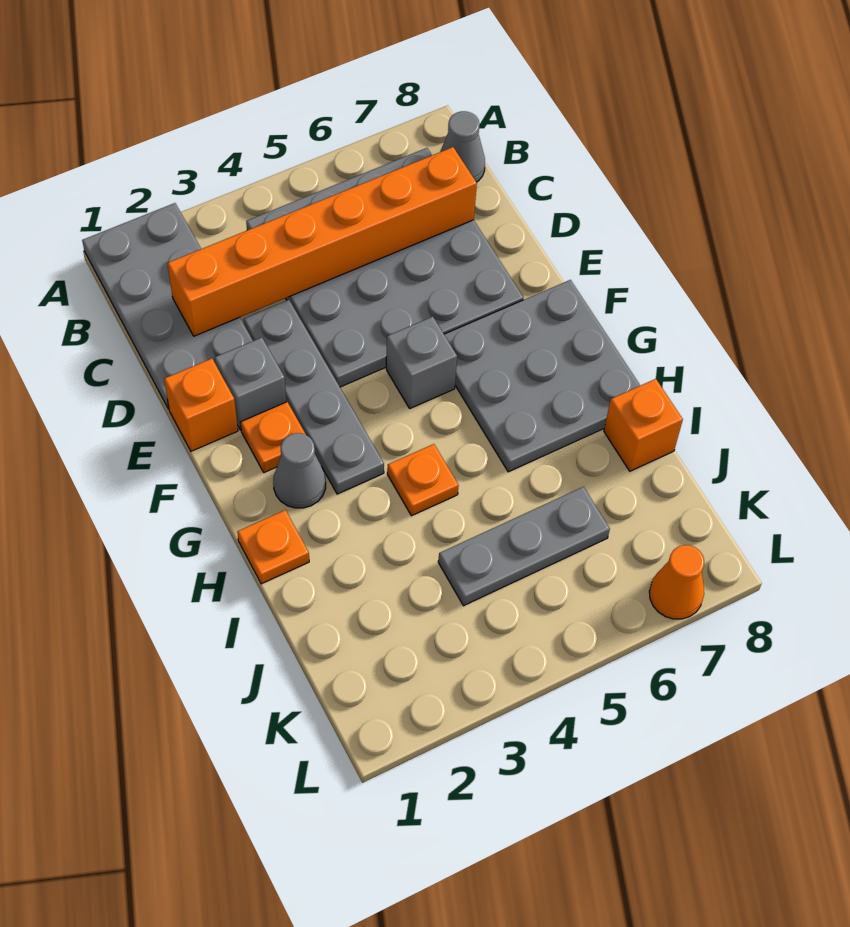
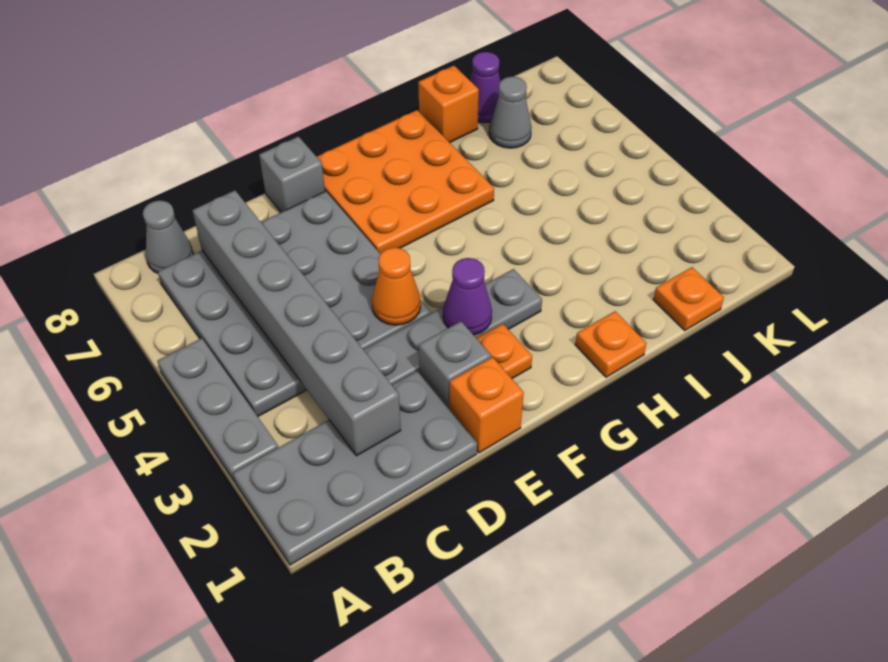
orange brick C2:C7 level 2 -> grey brick C2:C7 level 2
none -> purple cone F3 level 2
grey brick F5 level 1 -> grey brick E8 level 1
grey plate F6:H8 level 1 -> orange plate F6:H8 level 1
grey cone G2 level 1 -> grey cone J7 level 1
orange plate H4 level 1 -> orange plate J1 level 1
grey plate J4:J6 level 1 -> grey plate A3:A5 level 1
none -> purple cone J8 level 1
orange cone L7 level 1 -> orange cone E4 level 2

